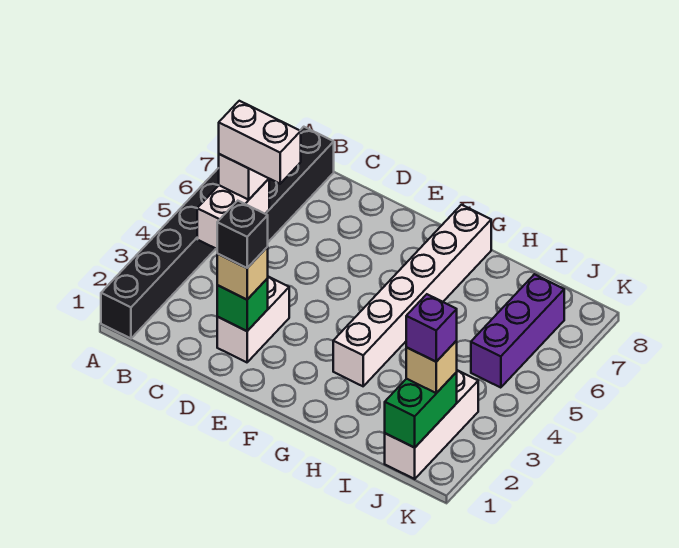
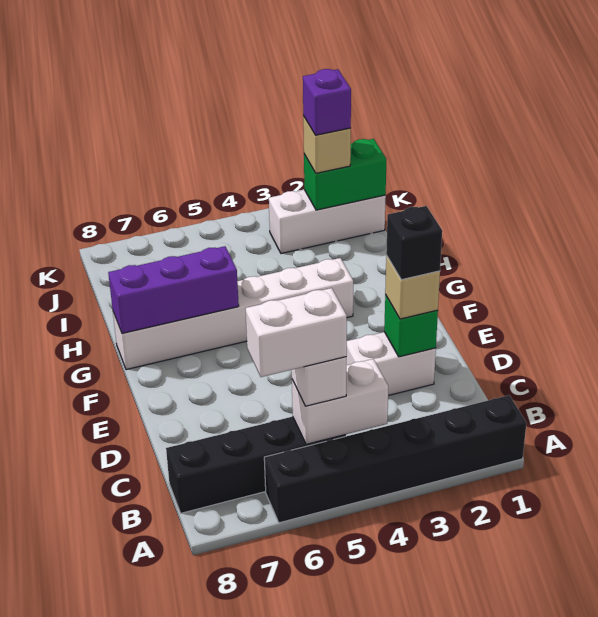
white brick B5:C5 level 4 -> white brick B5:B6 level 4
purple brick J5:J7 level 1 -> purple brick G6:G8 level 2

